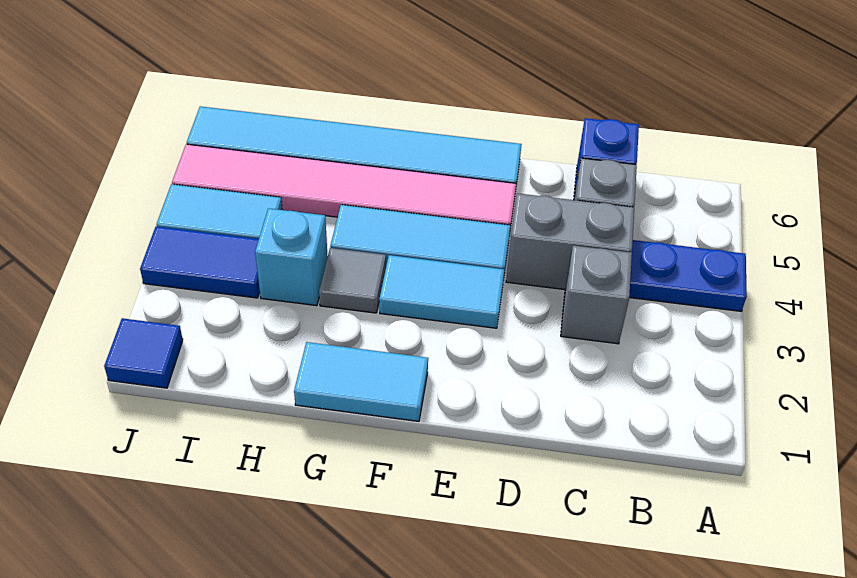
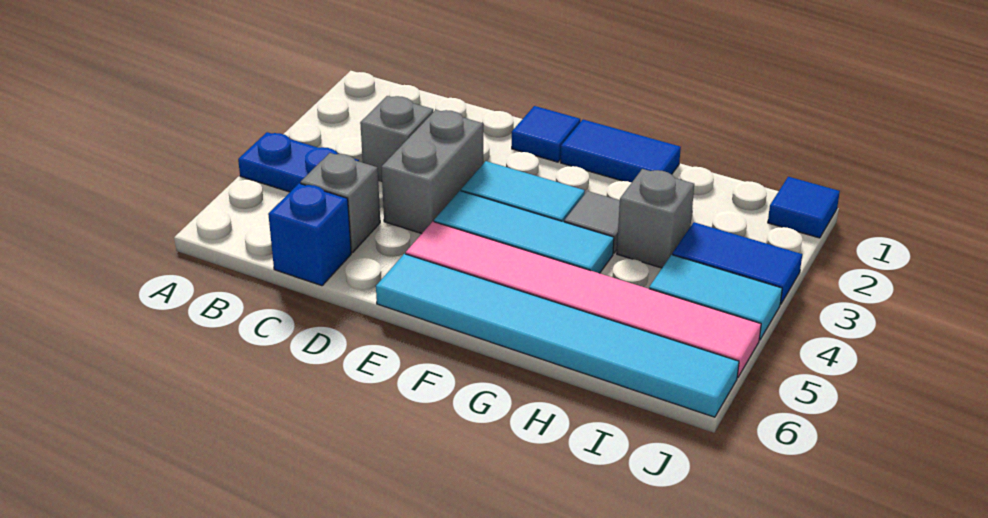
grey brick C4:D4 level 1 -> grey brick D3:D4 level 1
none -> blue tile E1 level 1
cyan tile F1:G1 level 1 -> blue tile F1:G1 level 1
cyan brick H3 level 1 -> grey brick H3 level 1

